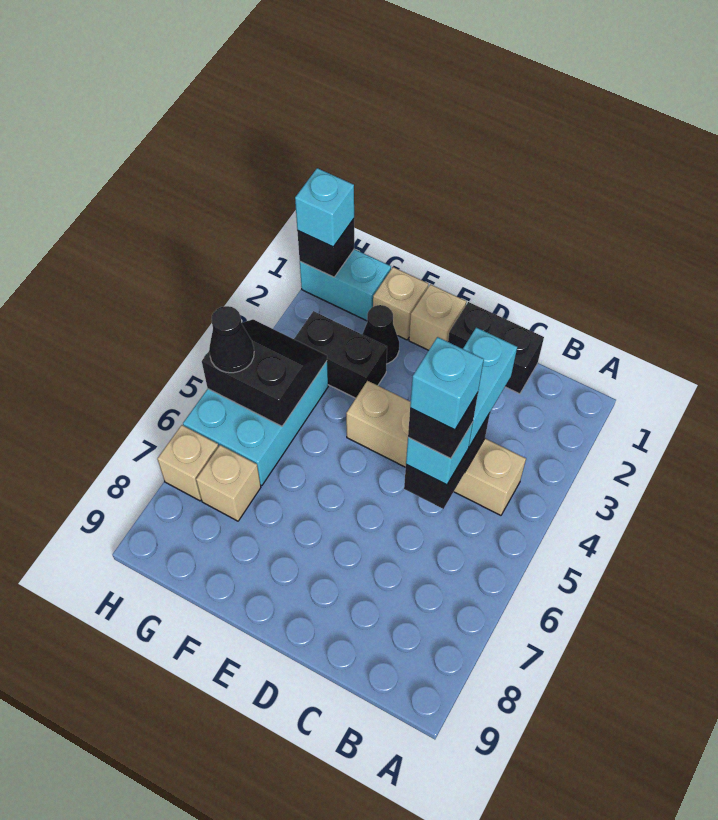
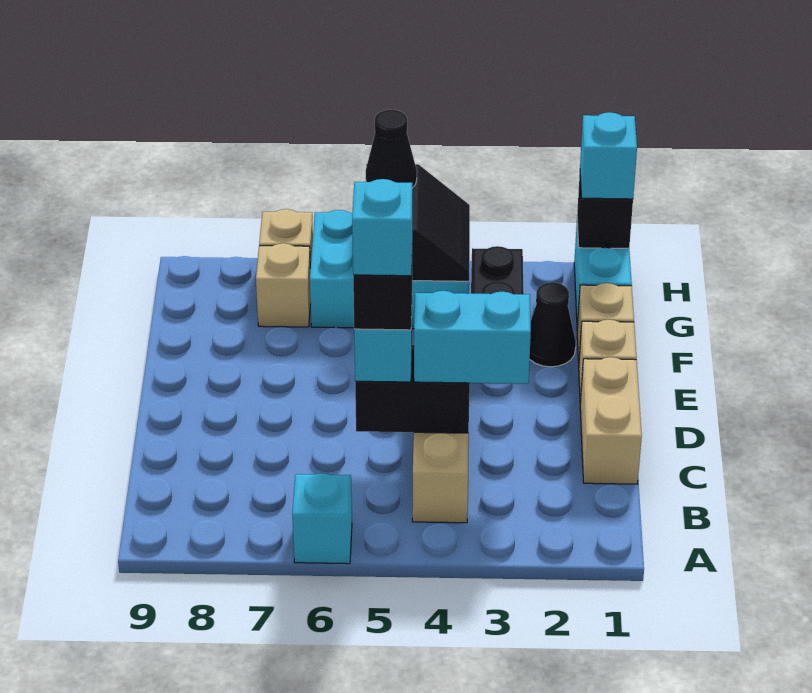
none -> cyan brick A6 level 1
black brick C1:D1 level 1 -> tan brick C1:D1 level 1

